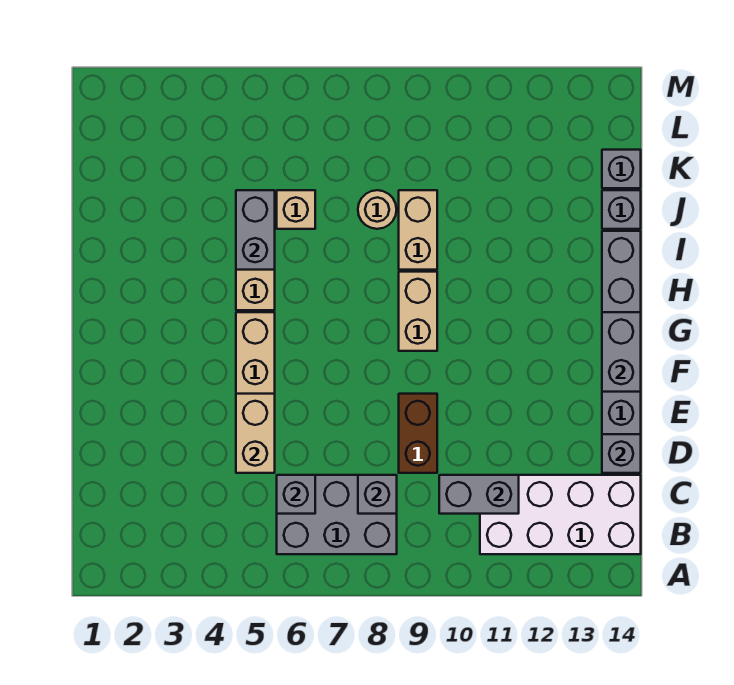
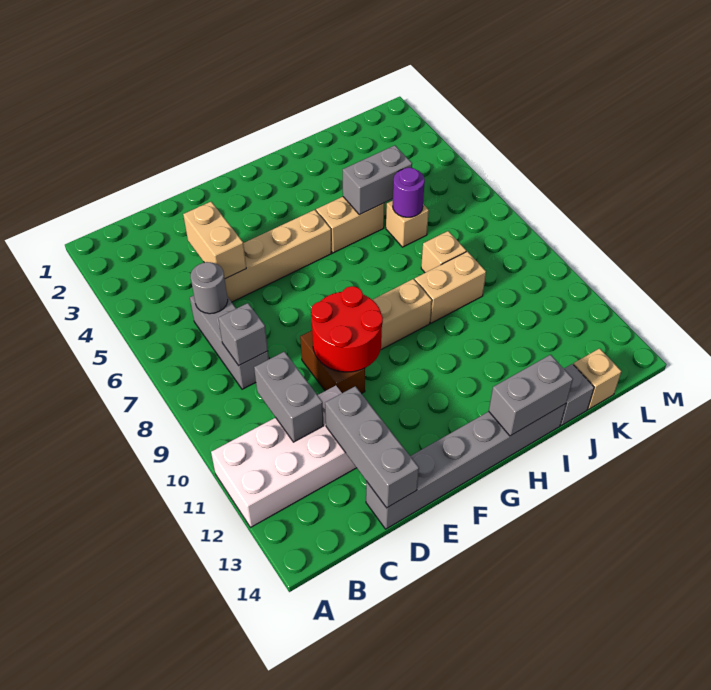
grey brick B6:C8 level 1 -> grey brick C6:C8 level 1
white brick B11:C14 level 1 -> white brick A11:D12 level 1
grey brick C6 level 2 -> grey round brick C6 level 2
tan brick D5:E5 level 2 -> tan brick D4:D5 level 2
brown brick D9:E9 level 1 -> brown brick E9:E10 level 1
grey brick D14 level 2 -> grey brick D12:D14 level 2
none -> red round brick E9:F10 level 2
grey brick F14:G14 level 2 -> grey brick H14:I14 level 2
none -> purple round brick J6 level 2
tan round brick J8 level 1 -> tan brick J8 level 1
grey brick K14 level 1 -> tan brick K14 level 1

